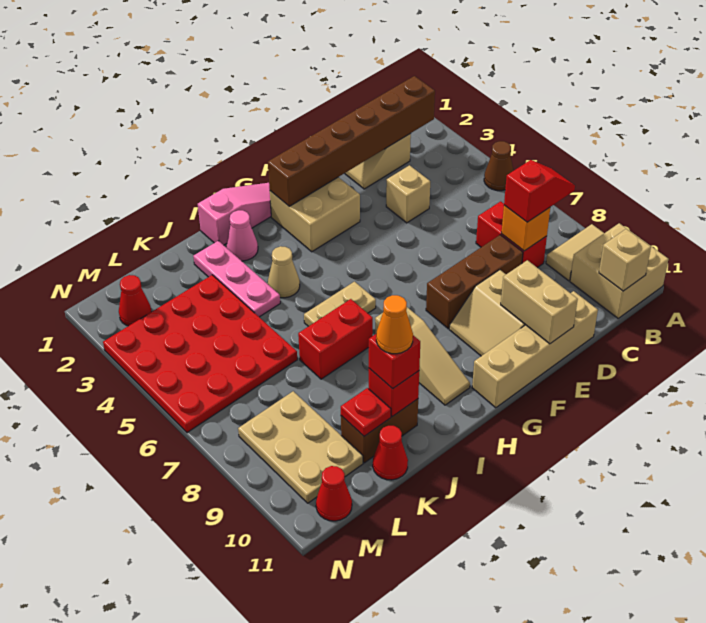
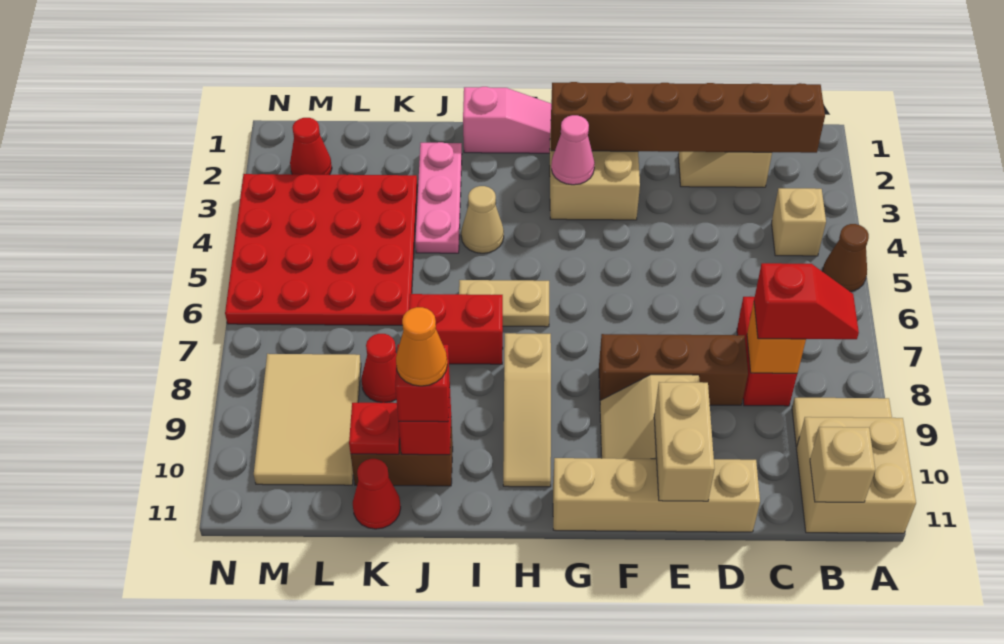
tan brick D4 level 1 -> tan brick B4 level 1
pink cone I2 level 1 -> pink cone G3 level 2
tan plate L8:M10 level 1 -> tan tile L8:M10 level 1
red cone M11 level 1 -> red cone K8 level 1

